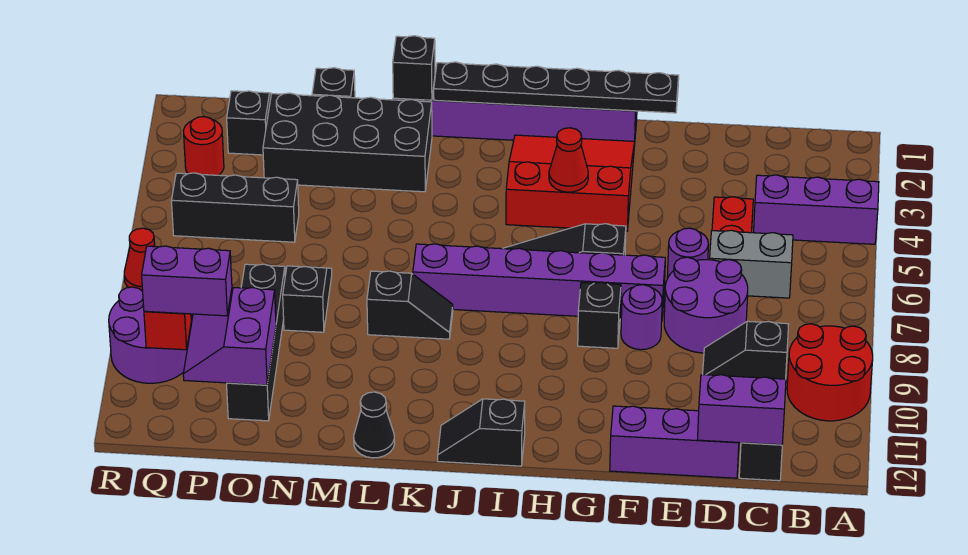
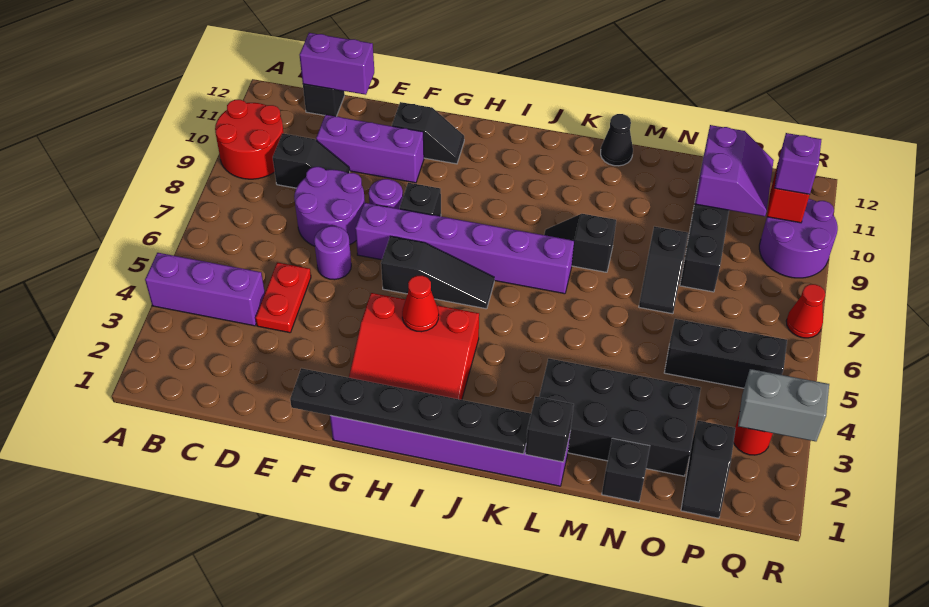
grey brick C6:D6 level 1 -> grey brick Q3:R3 level 2
purple brick D12:F12 level 1 -> purple brick D10:F10 level 1
black slope I12:J12 level 1 top I -> black slope F11:G11 level 1 top F
purple brick P10:Q10 level 3 -> purple brick Q10 level 3

